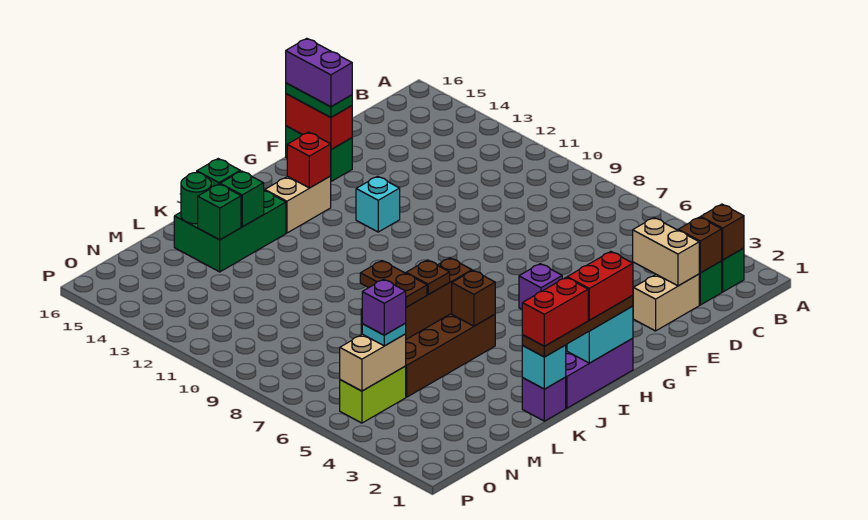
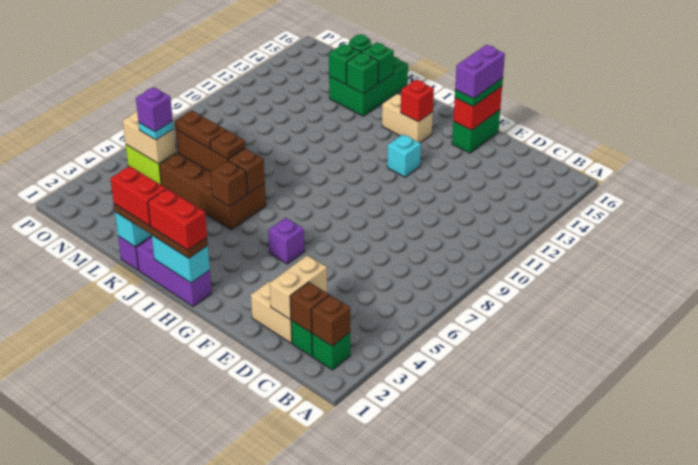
green brick J14:L15 level 1 -> green brick K14:L16 level 1
brown plate L6:L7 level 3 -> brown plate L6:M6 level 3

